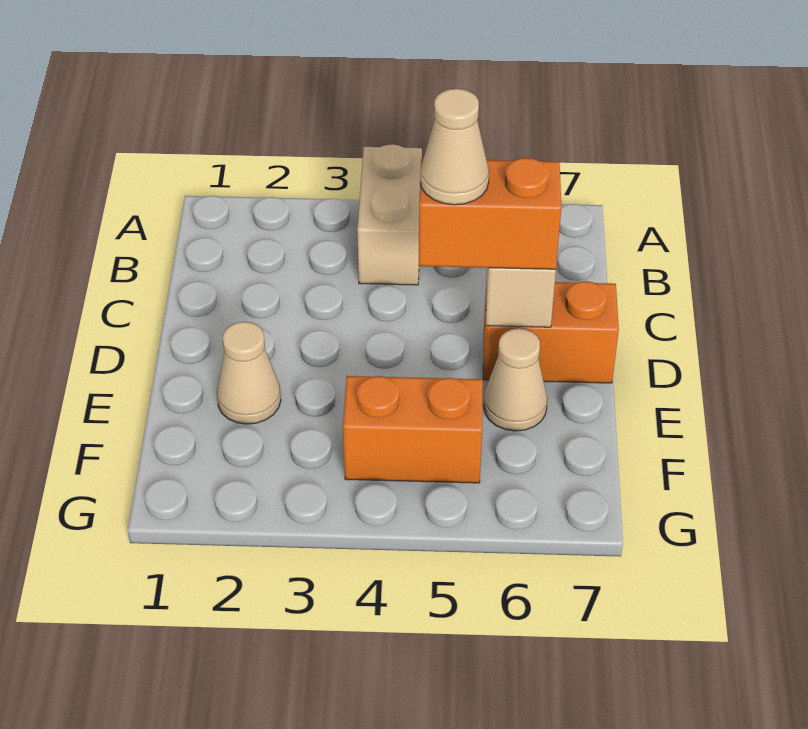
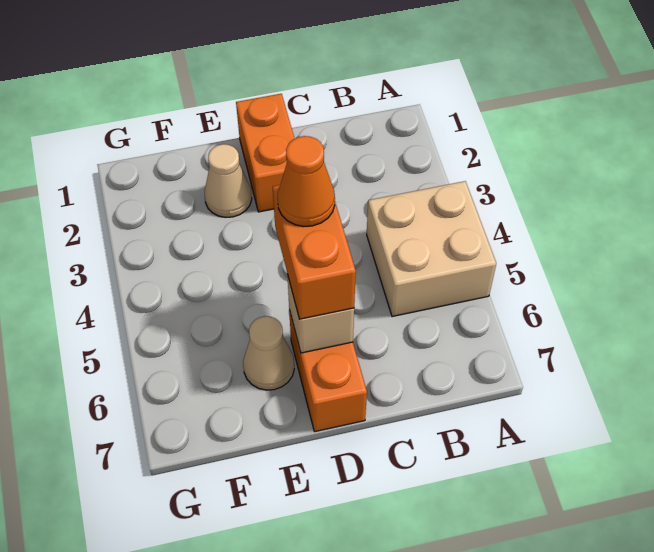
tan brick A4:B4 level 1 -> tan brick A4:B5 level 1
tan cone D5 level 4 -> orange cone D5 level 4
orange brick F4:F5 level 1 -> orange brick D1:D2 level 1

